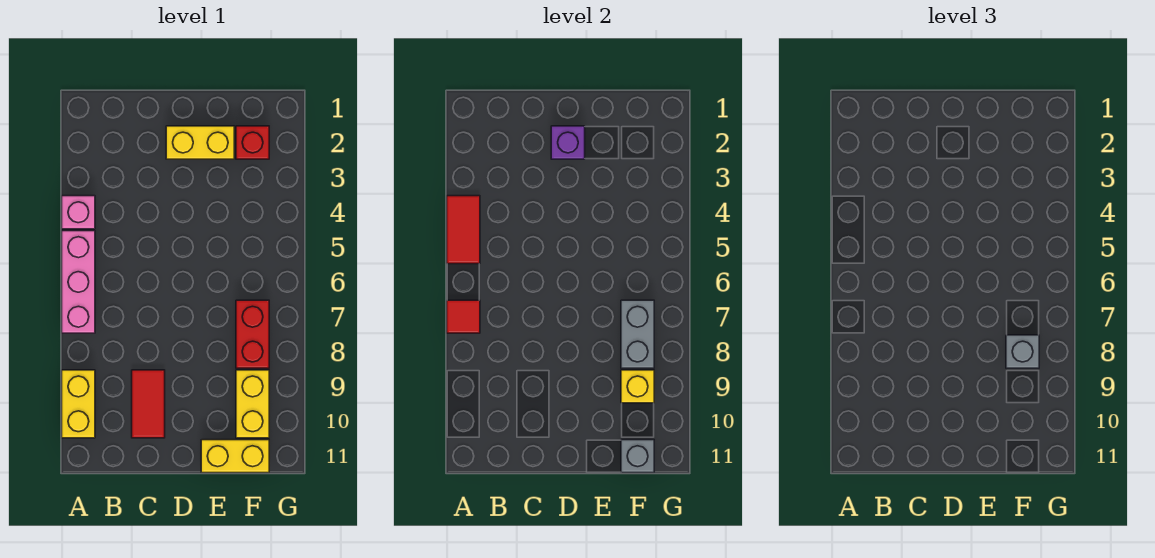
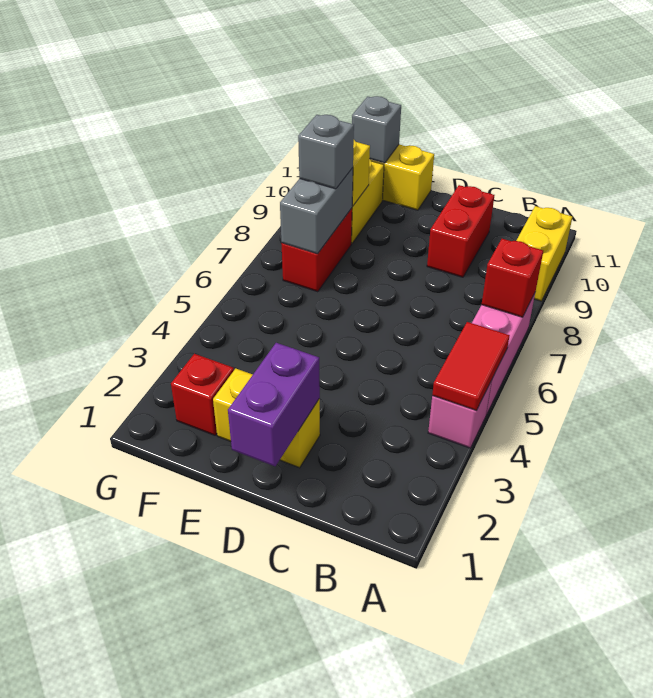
red tile A7 level 2 -> red brick A7 level 2
red tile C9:C10 level 1 -> red brick C9:C10 level 1
purple brick D2 level 2 -> purple brick D1:D2 level 2

